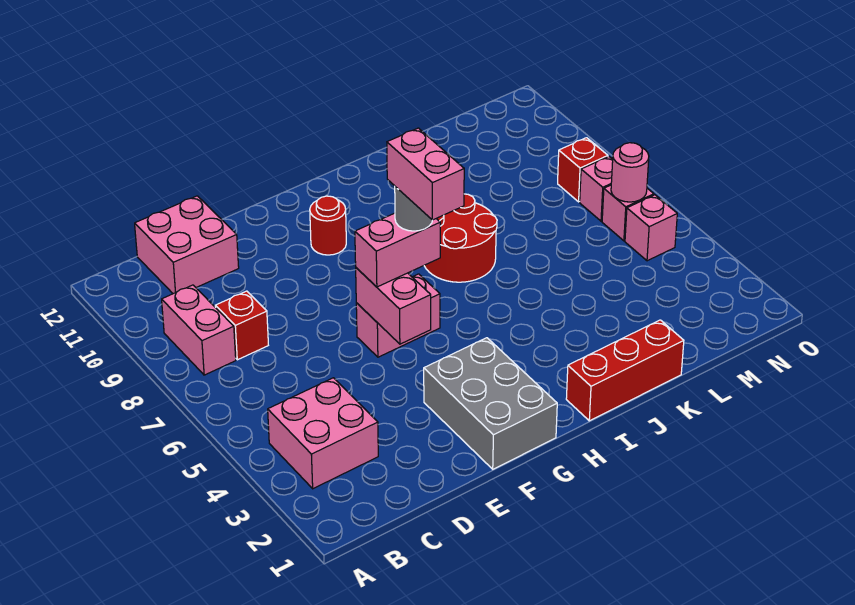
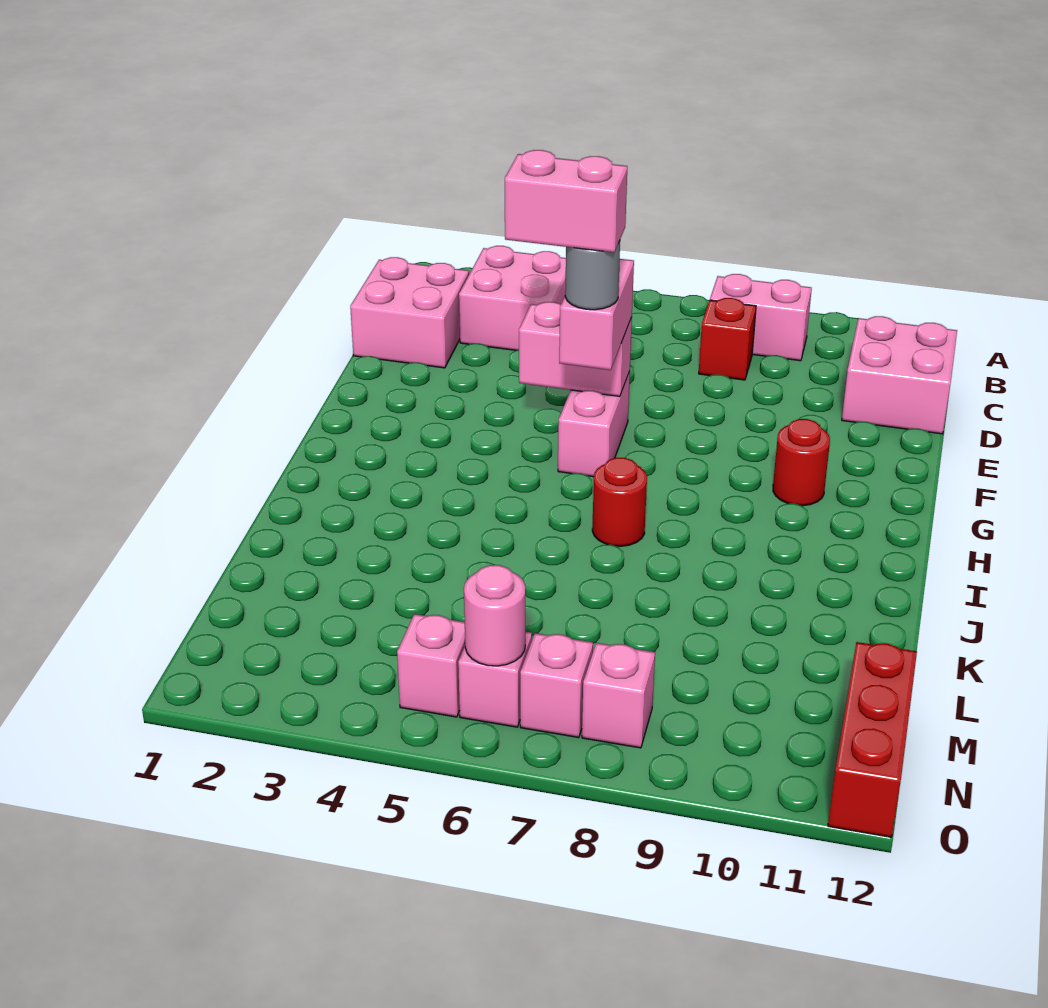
none -> pink brick C1:D2 level 1
grey brick F1:G3 level 1 -> none
red brick I1:K1 level 1 -> red brick M12:O12 level 1
red round brick I7:J8 level 1 -> red round brick I7 level 1
red brick N8 level 1 -> pink brick N8 level 1

